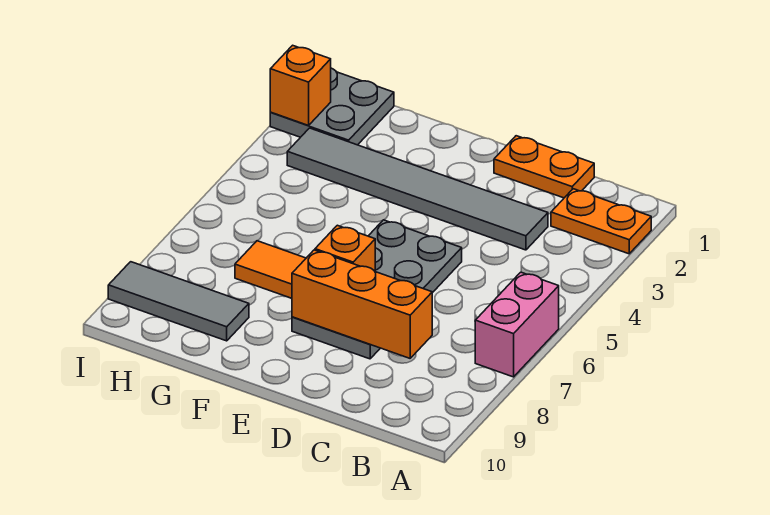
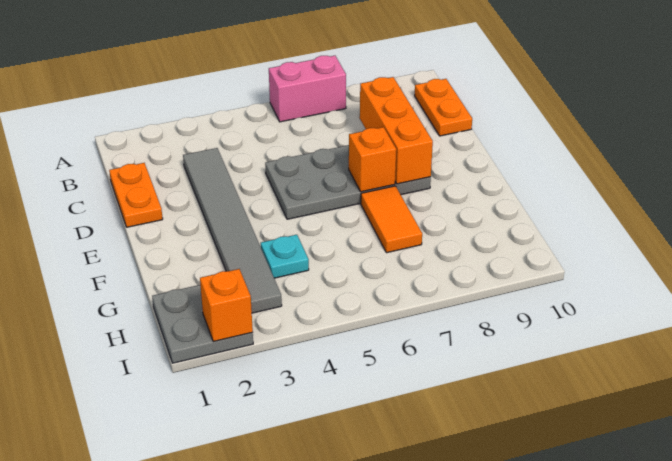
orange plate A2:B2 level 1 -> orange plate B10:C10 level 1
none -> cyan plate G4 level 1
grey tile G9:I9 level 1 -> none

